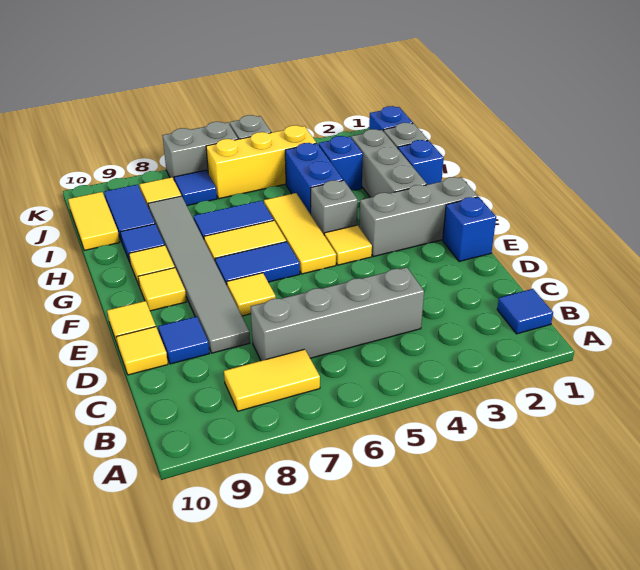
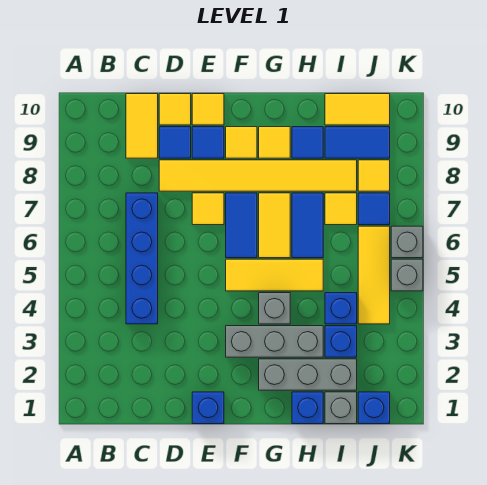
blue tile B1 level 1 -> blue tile E9 level 1
yellow tile B7:B8 level 1 -> yellow tile C9:C10 level 1
grey brick C4:C7 level 1 -> blue brick C4:C7 level 1
grey tile D8:I8 level 1 -> yellow tile D8:I8 level 1
grey brick F1:F3 level 1 -> grey brick F3:H3 level 1
yellow tile F4 level 1 -> yellow tile I7 level 1
blue brick H4:I4 level 1 -> blue brick I4 level 1
yellow brick J4:J6 level 1 -> yellow tile J4:J6 level 1
grey brick K6:K7 level 1 -> grey brick K6 level 1

